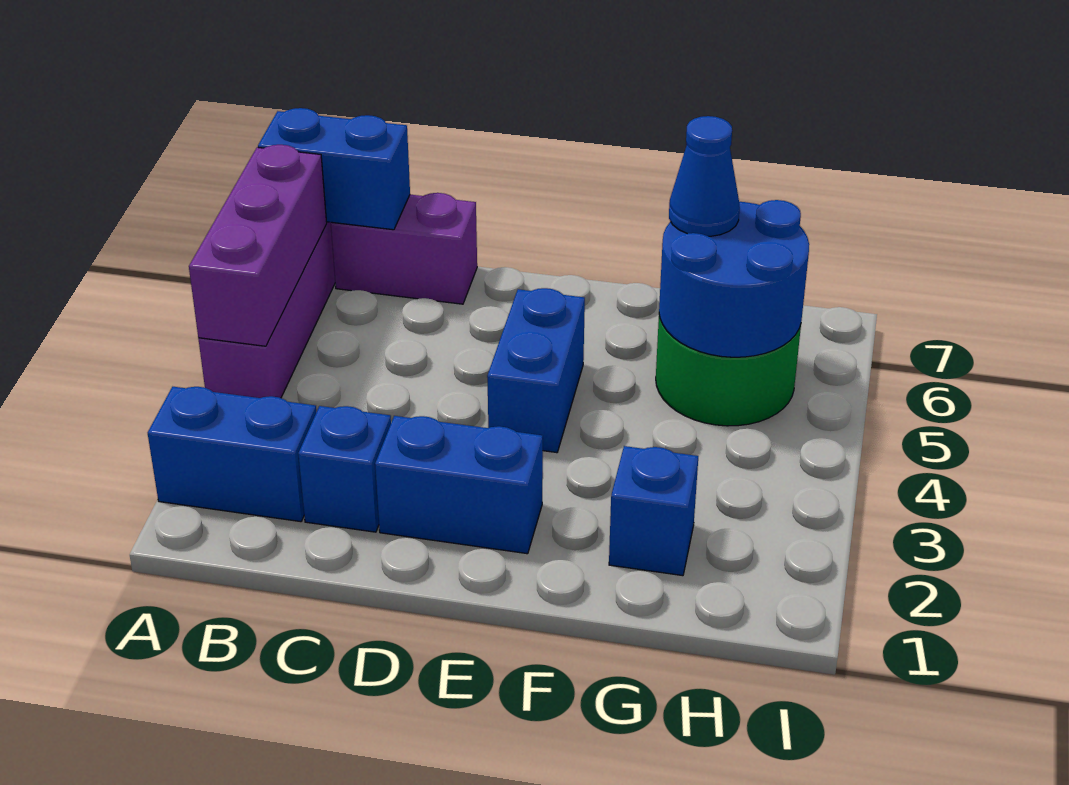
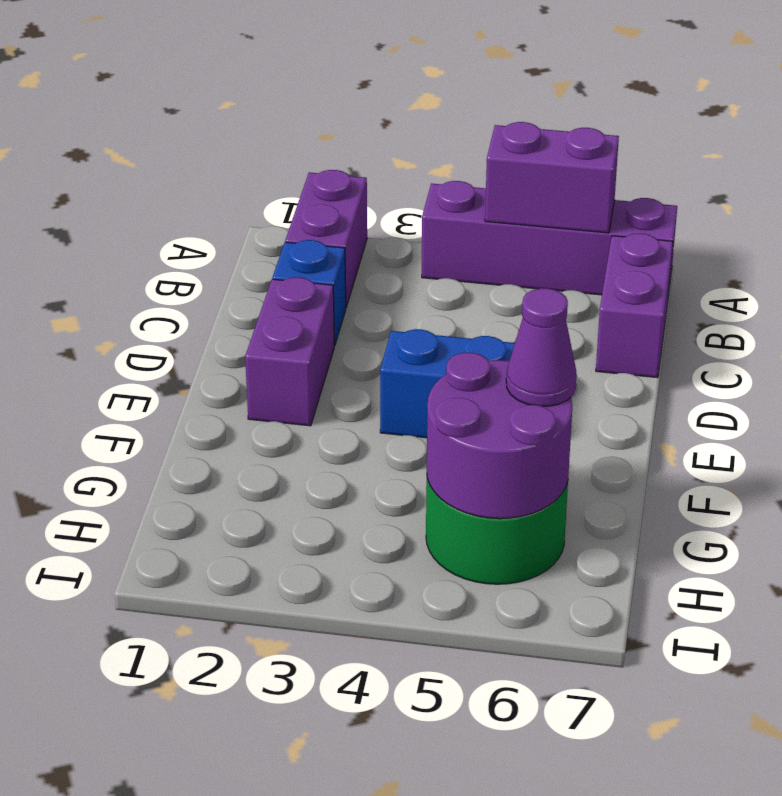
blue brick A2:B2 level 1 -> purple brick A2:B2 level 1
purple brick A4:A6 level 2 -> purple brick A5:A6 level 2
blue brick A7:B7 level 2 -> none
blue brick D2:E2 level 1 -> purple brick D2:E2 level 1
blue brick G2 level 1 -> none
blue round brick G5:H6 level 2 -> purple round brick G5:H6 level 2
blue cone G6 level 3 -> purple cone G6 level 3

